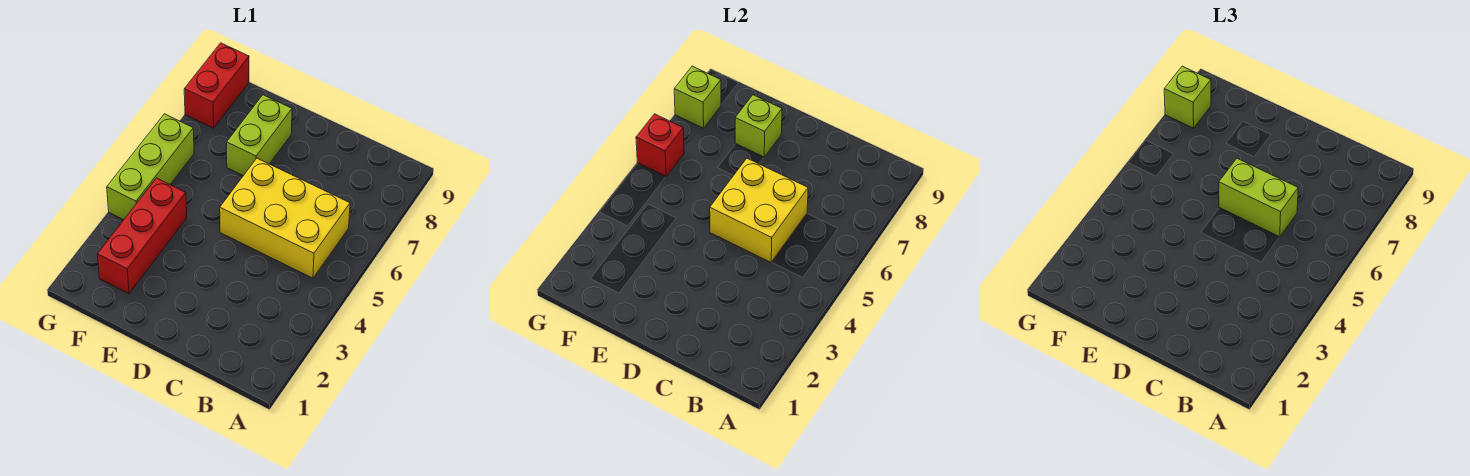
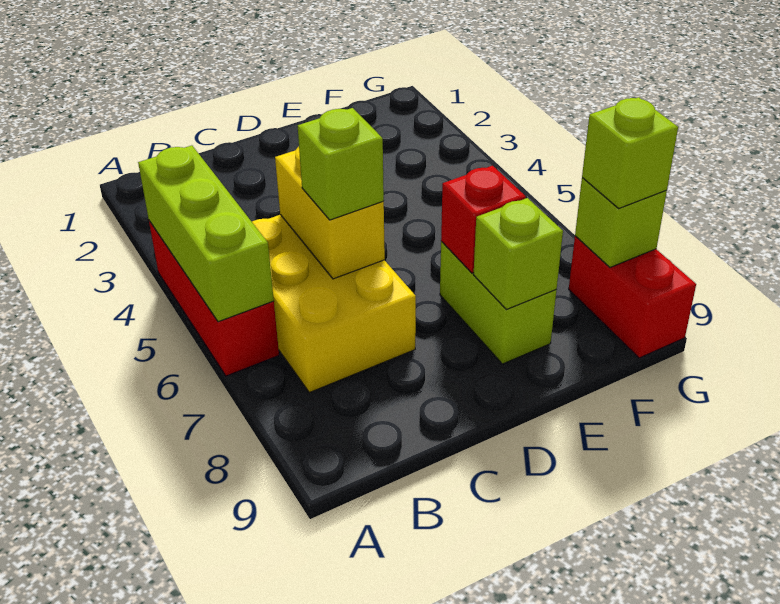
yellow brick B5:D6 level 1 -> yellow brick B5:C7 level 1
yellow brick C5:D6 level 2 -> yellow brick C5:C6 level 2
lime brick C6:D6 level 3 -> lime brick C6 level 3
red brick F2:F4 level 1 -> red brick A4:A6 level 1
lime brick G4:G6 level 1 -> lime brick A4:A6 level 2
red brick G6 level 2 -> red brick E7 level 2

